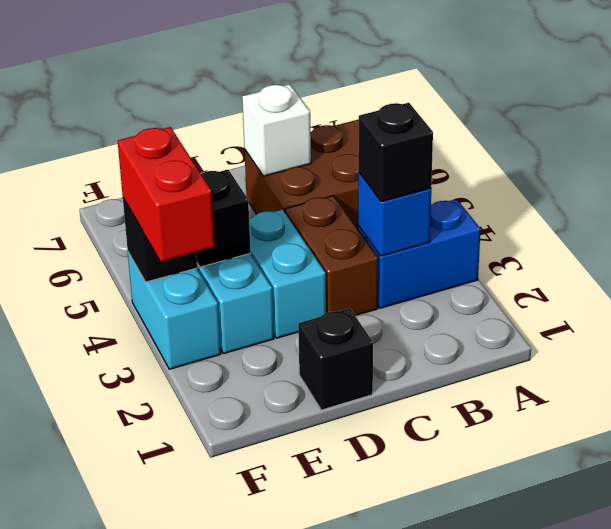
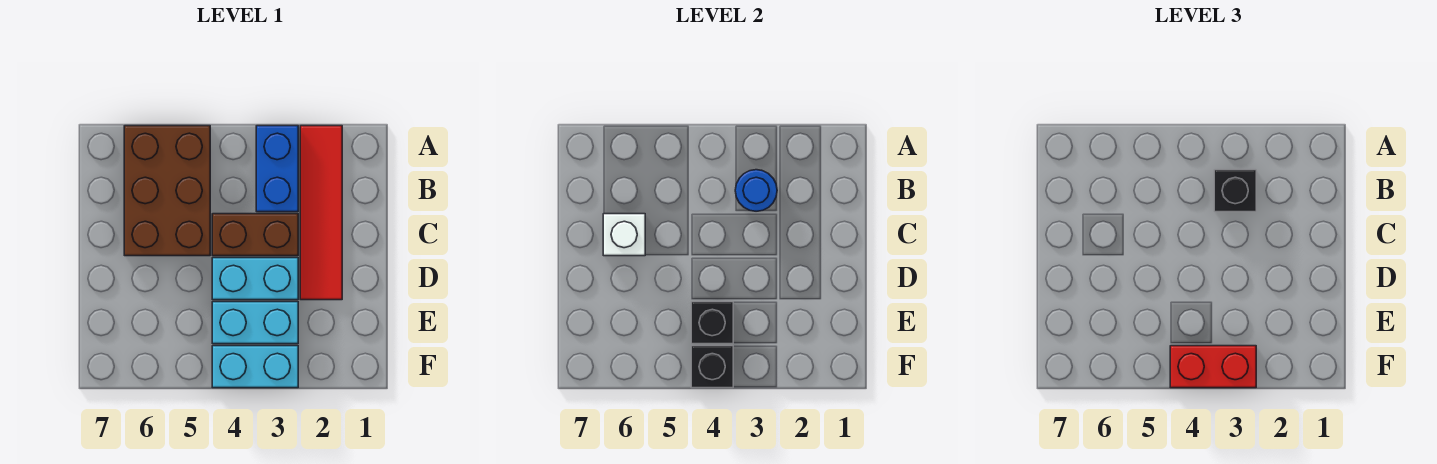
none -> red tile A2:D2 level 1
blue brick B3 level 2 -> blue round brick B3 level 2
black brick D1 level 1 -> none

